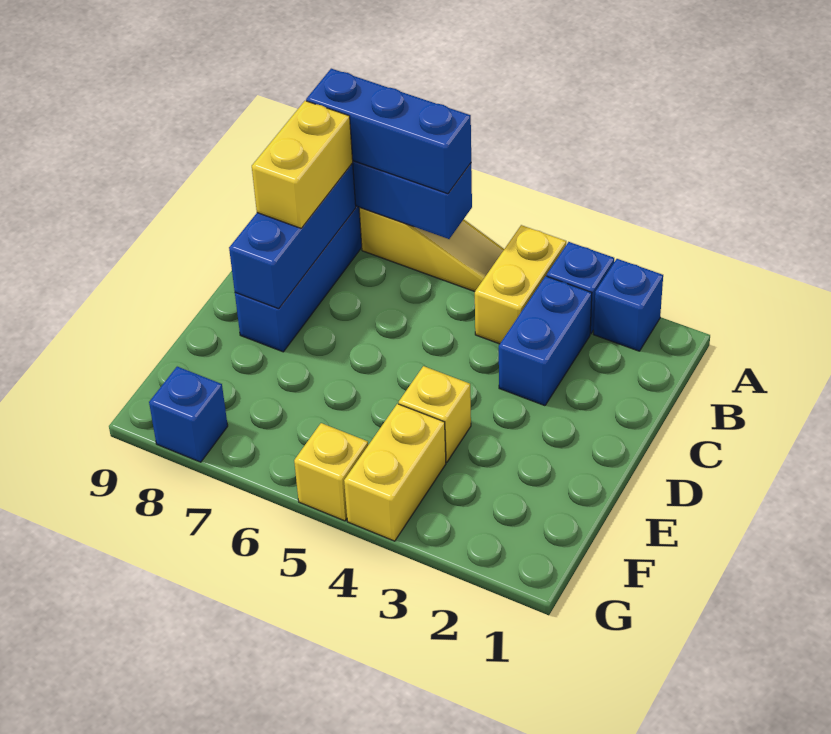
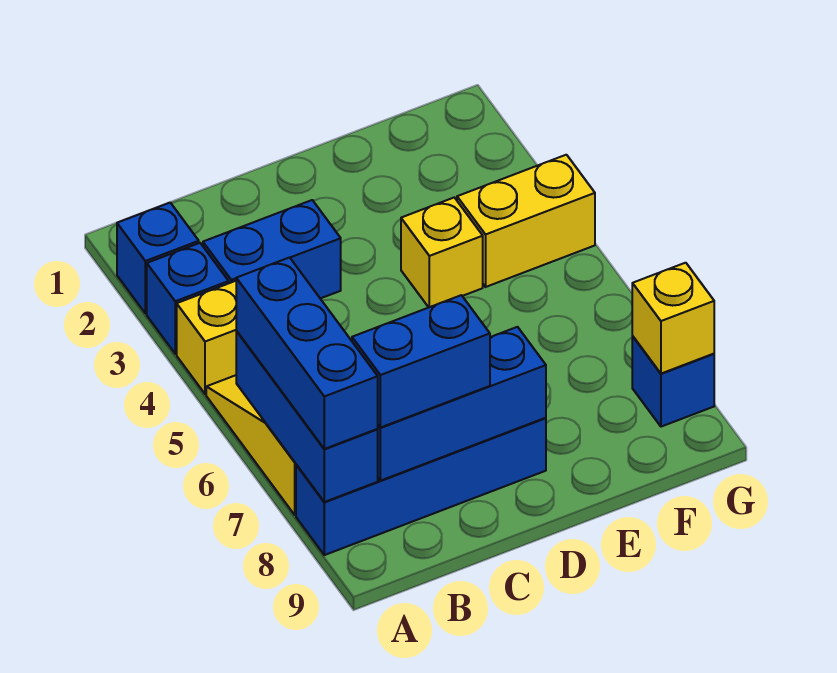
yellow brick B8:C8 level 3 -> blue brick B8:C8 level 3
yellow brick G5 level 1 -> yellow brick G8 level 2

